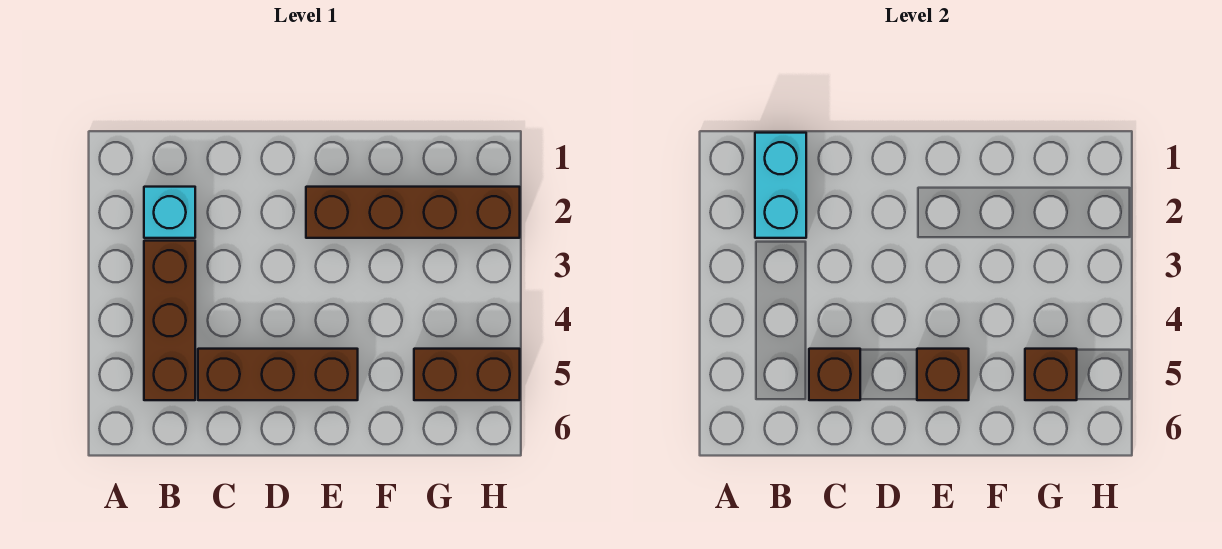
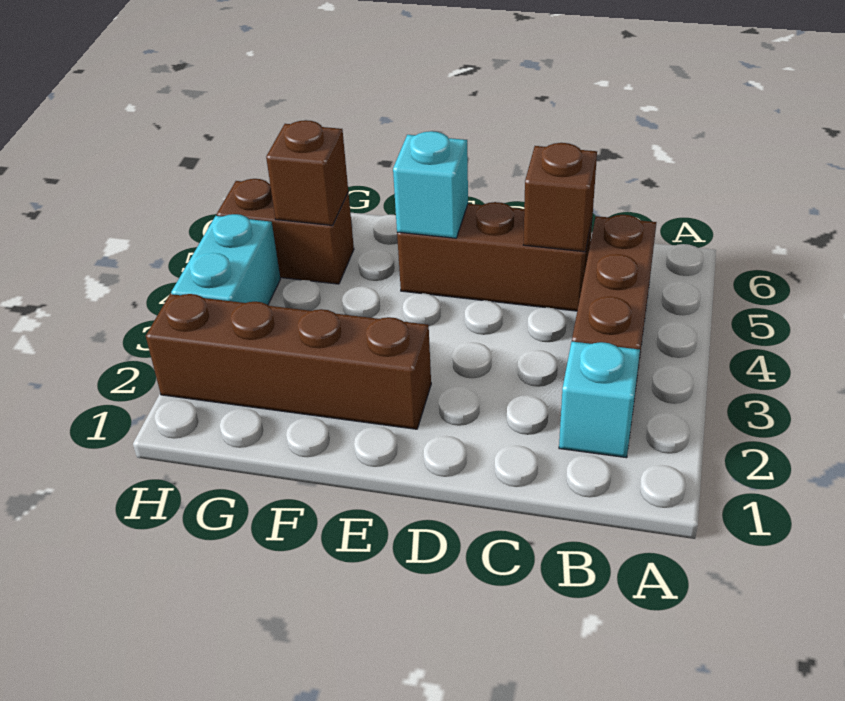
cyan brick B1:B2 level 2 -> cyan brick H3:H4 level 1
brown brick E5 level 2 -> cyan brick E5 level 2

